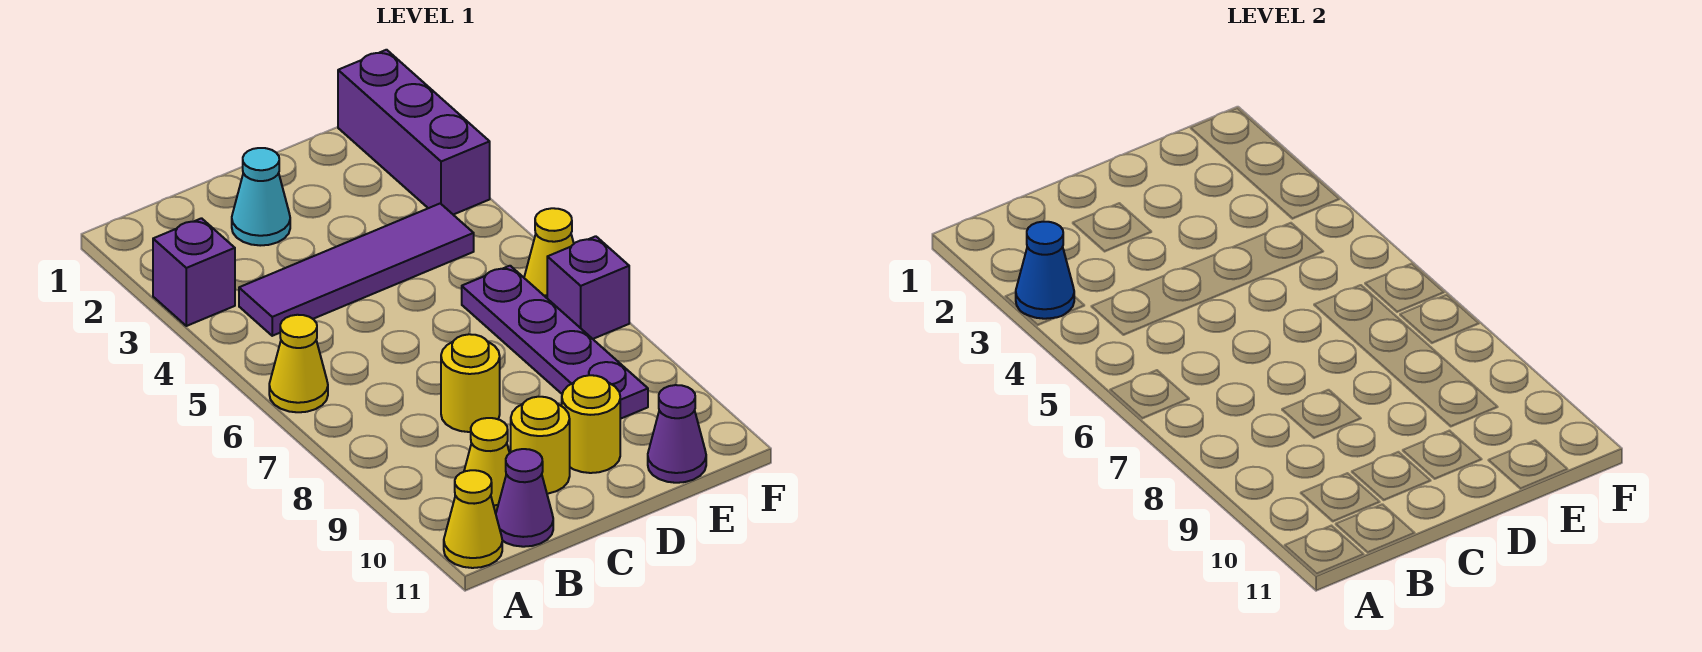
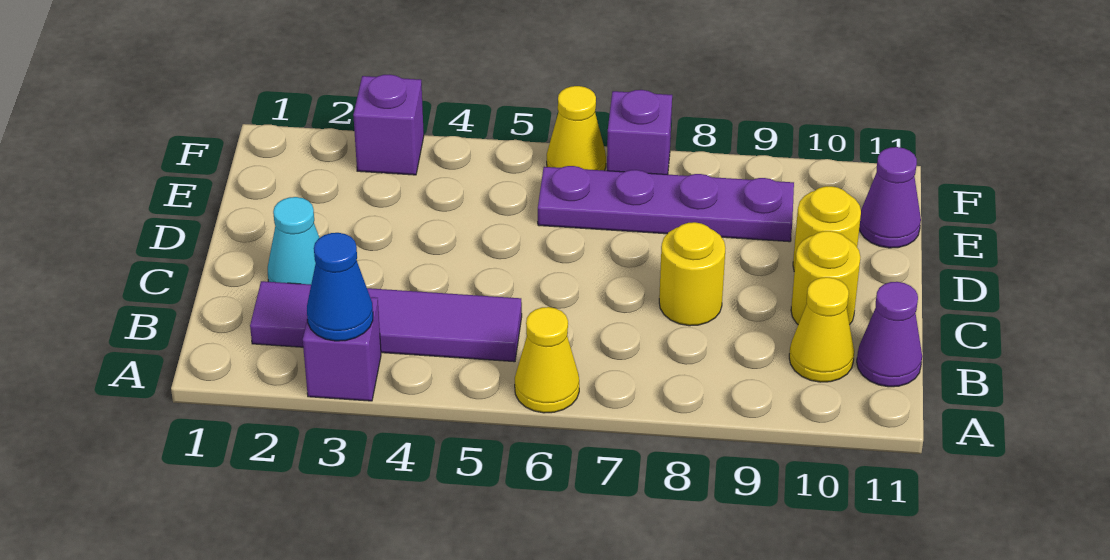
yellow cone A11 level 1 -> none
purple tile B4:E4 level 1 -> purple tile B2:B5 level 1
purple brick F1:F3 level 1 -> purple brick F3 level 1

